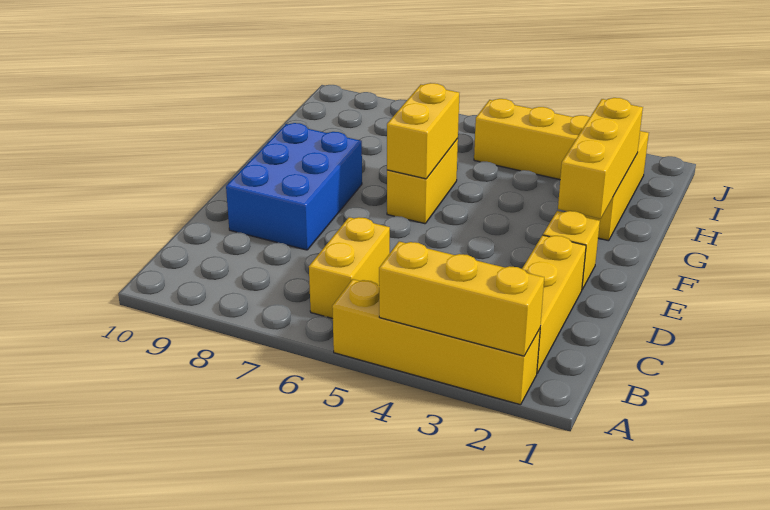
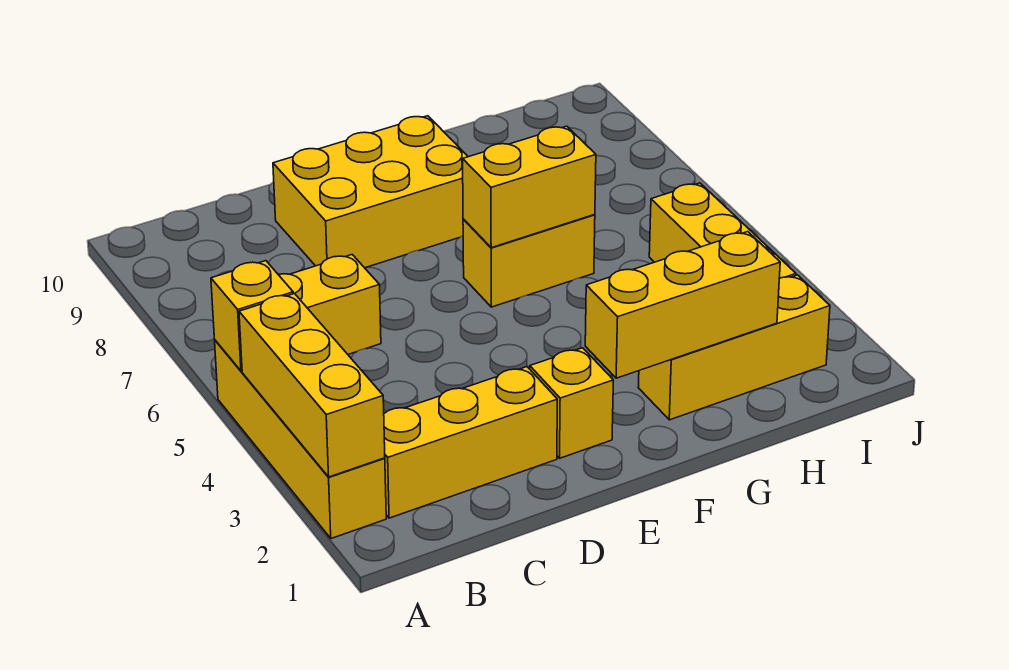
none -> yellow brick A5 level 2
blue brick D8:F9 level 1 -> yellow brick D8:F9 level 1

